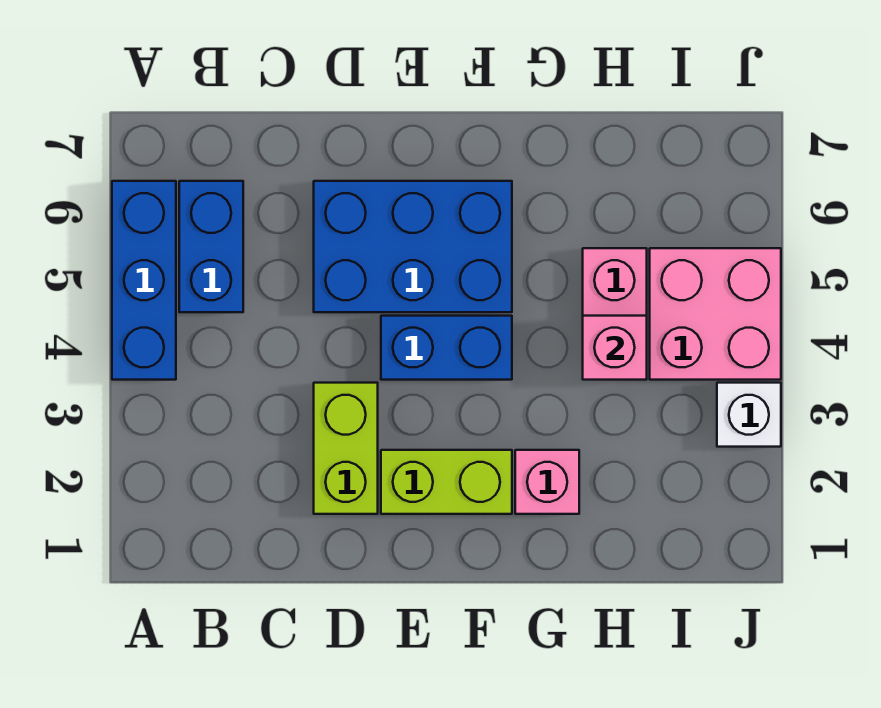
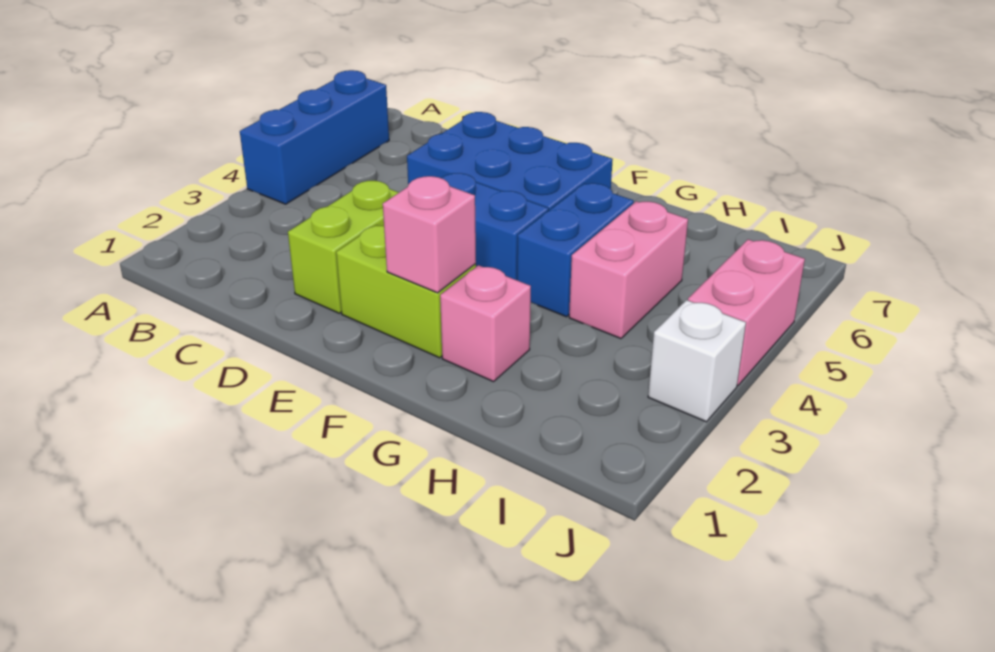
blue brick B5:B6 level 1 -> blue brick G4:G5 level 1
pink brick H4 level 2 -> pink brick F2 level 2
pink brick I4:J5 level 1 -> pink brick J4:J5 level 1

